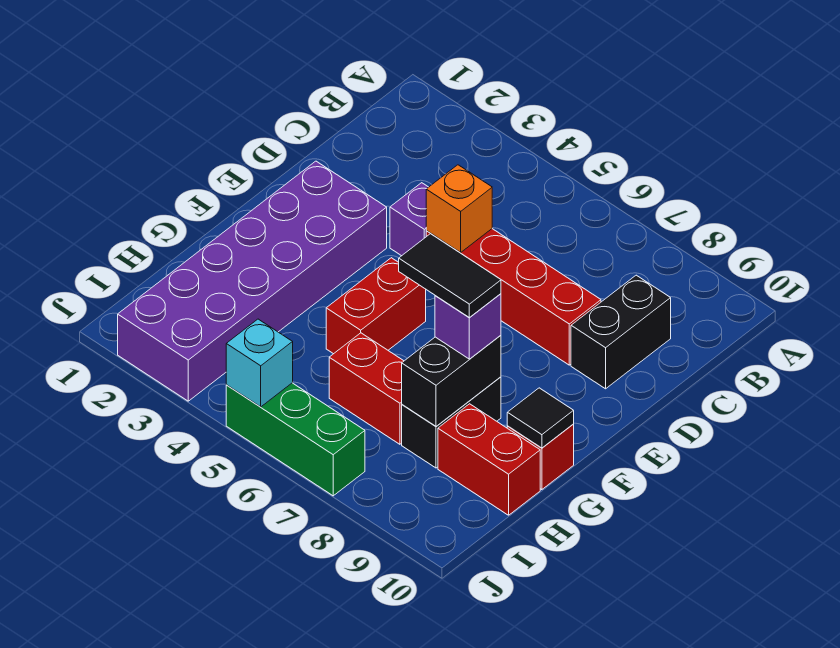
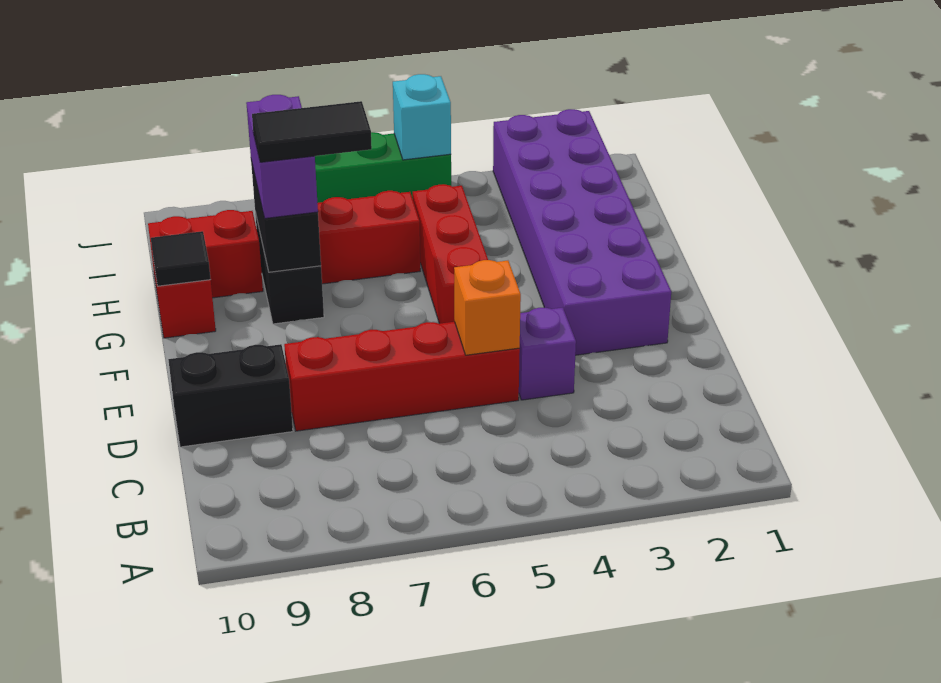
black brick C9:D9 level 1 -> black brick D9:D10 level 1
red brick F5:G5 level 1 -> red brick F5:H5 level 1
purple brick G8 level 3 -> purple brick G8:H8 level 3

